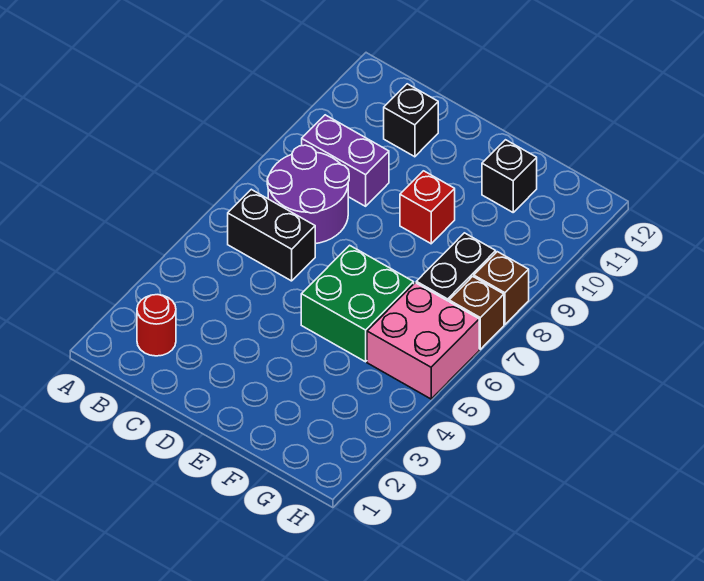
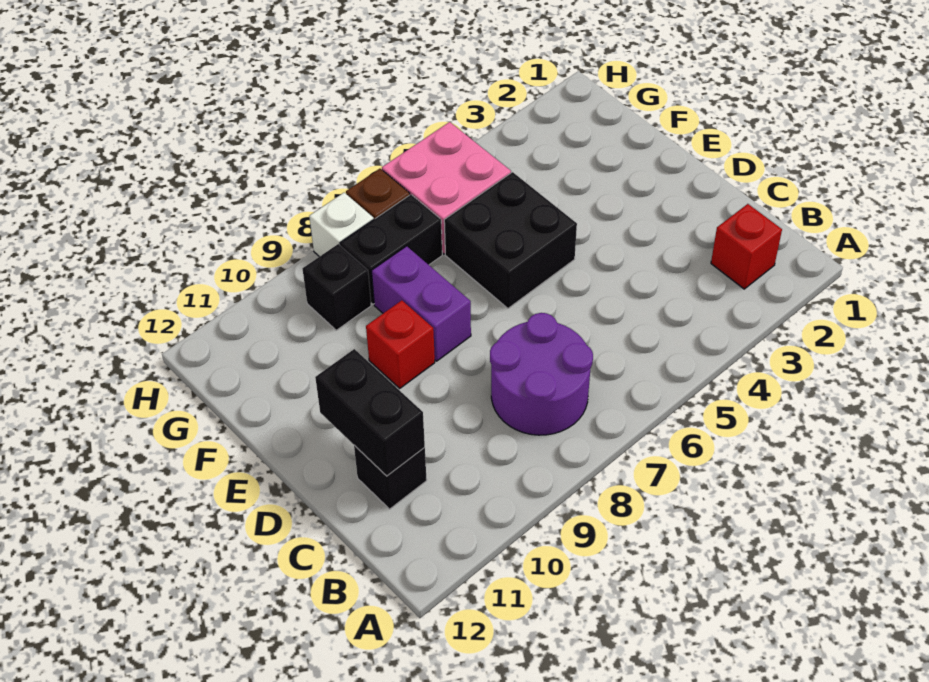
red round brick B2 level 1 -> red brick B2 level 1
black brick B6:C6 level 1 -> black brick C11:D11 level 2
purple brick B9:C9 level 1 -> purple brick E8:F8 level 1
green brick E5:F6 level 1 -> black brick E5:F6 level 1
black brick F11 level 1 -> black brick G9 level 1
brown brick H8 level 1 -> white brick H8 level 1

